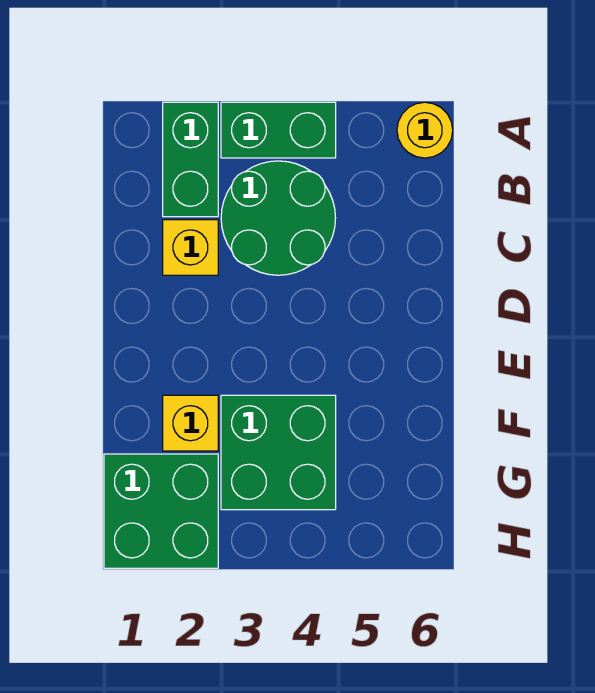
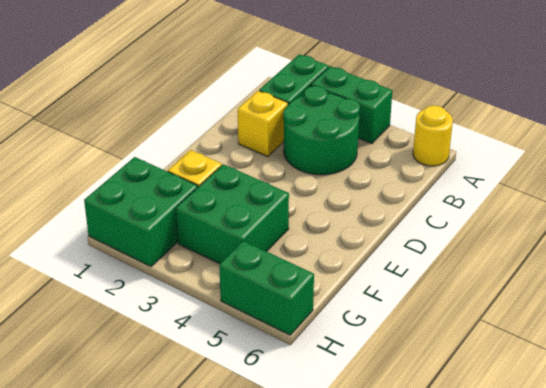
none -> green brick H5:H6 level 1

